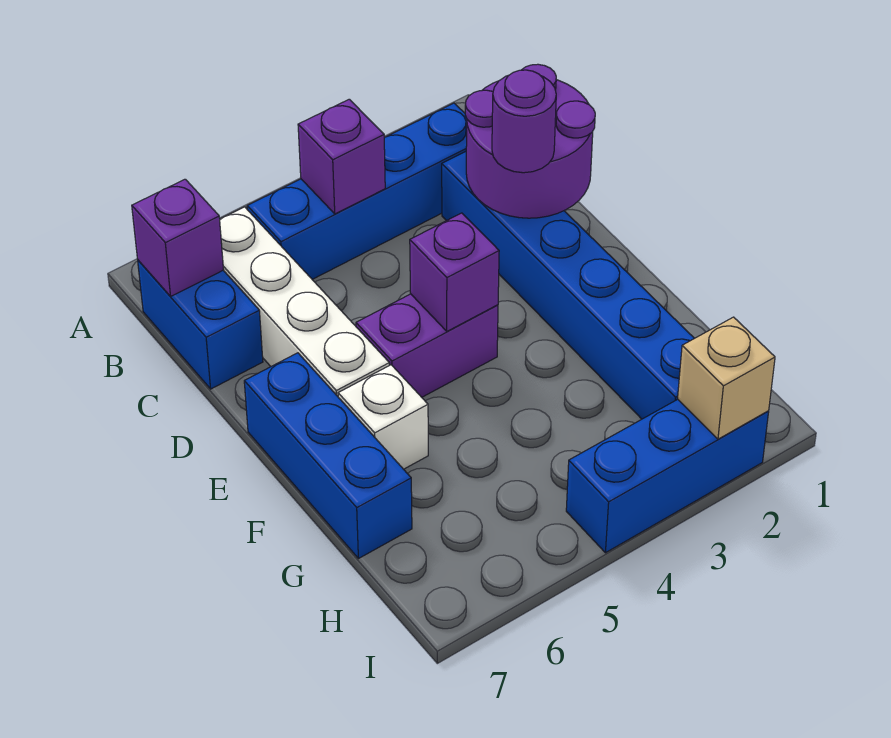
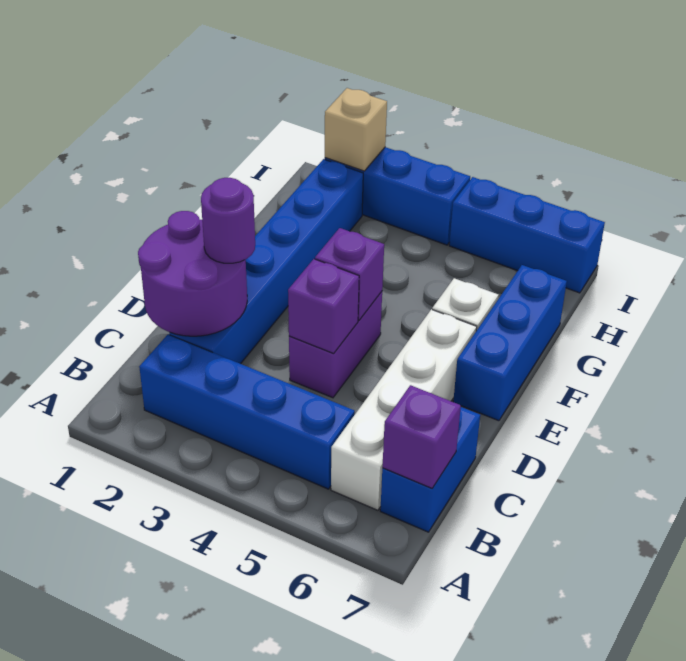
purple brick B4 level 2 -> purple brick D4 level 2
purple brick E4:E5 level 1 -> purple brick D4:E4 level 1
none -> blue brick I5:I7 level 1

